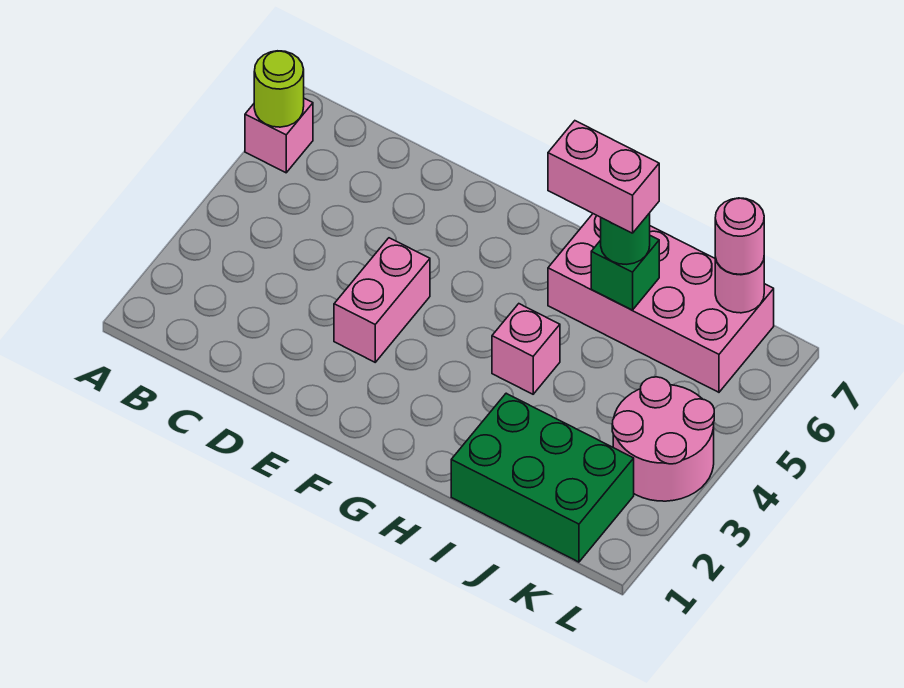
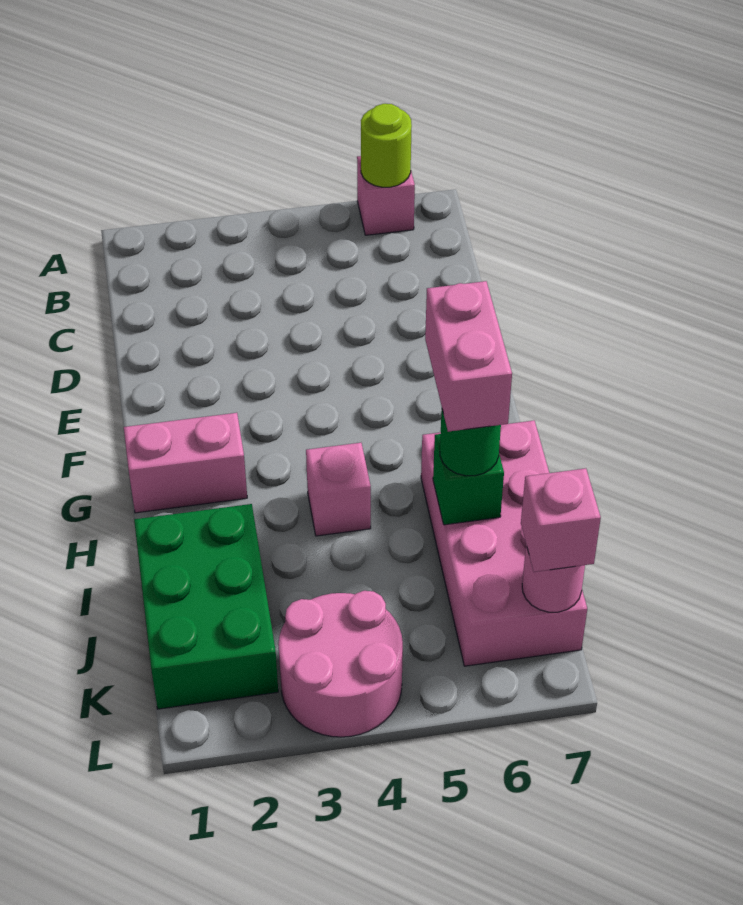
pink brick E3:E4 level 1 -> pink brick G1:G2 level 1
pink round brick K7 level 3 -> pink brick K7 level 3

